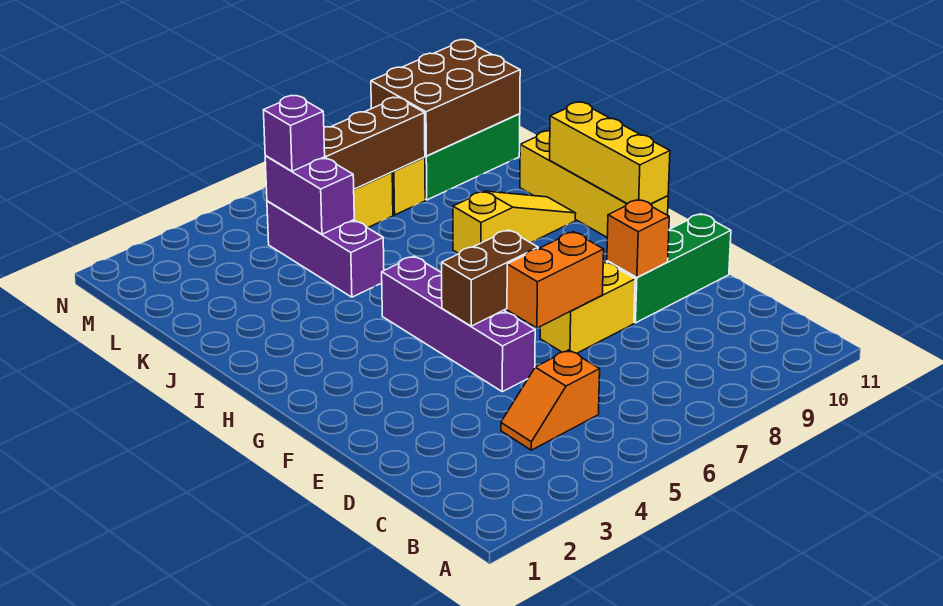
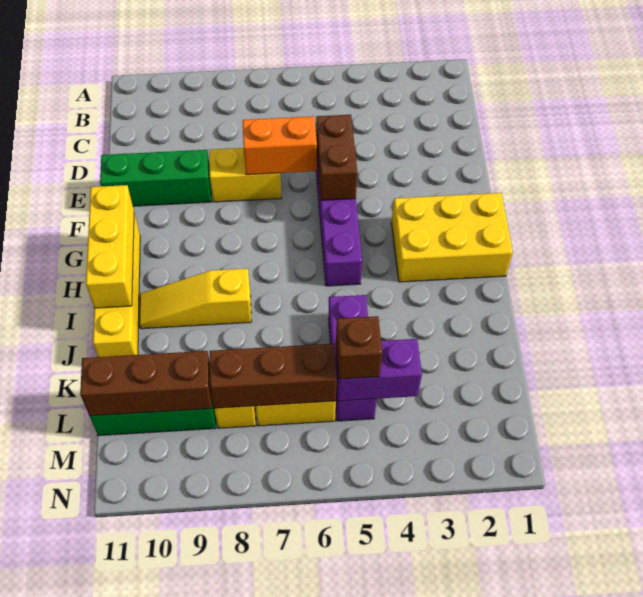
orange slope C4:C5 level 1 top 5 -> none
orange brick E9 level 2 -> none
brown brick F5:F6 level 2 -> brown brick E5:F5 level 2
none -> yellow brick G1:H3 level 1
purple brick K5:L5 level 2 -> purple brick L4:L5 level 2
purple brick L5 level 3 -> brown brick L5 level 3
brown brick L9:M11 level 2 -> brown brick L9:L11 level 2

